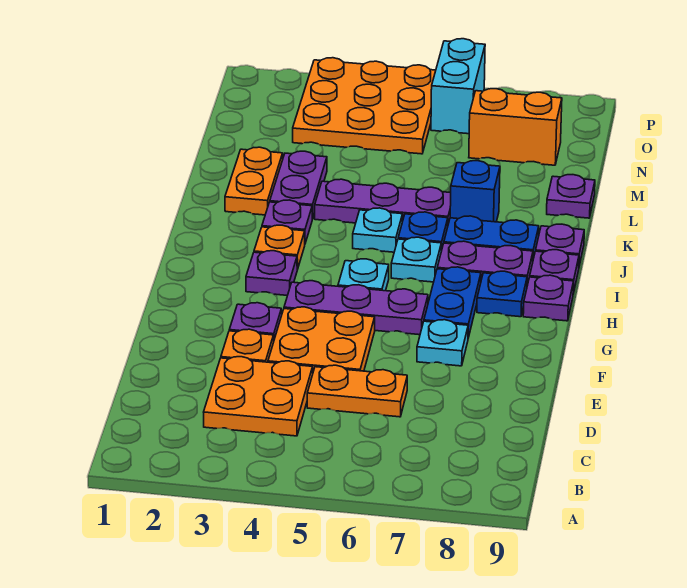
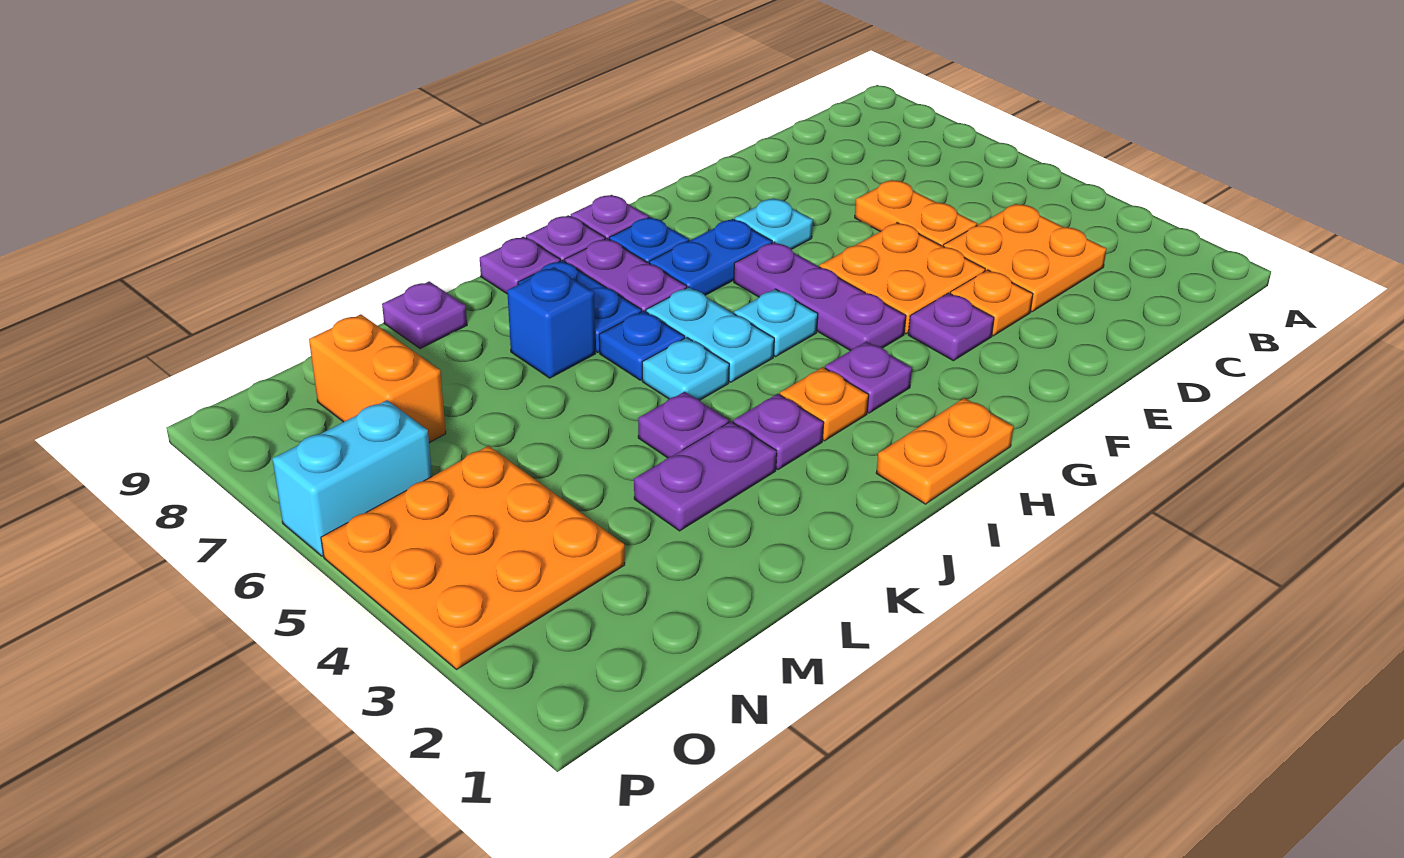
cyan plate I6 level 1 -> cyan plate I5:I6 level 1
orange plate K2:L2 level 1 -> orange plate H1:I1 level 1
purple plate K4:K6 level 1 -> purple plate K4 level 1

